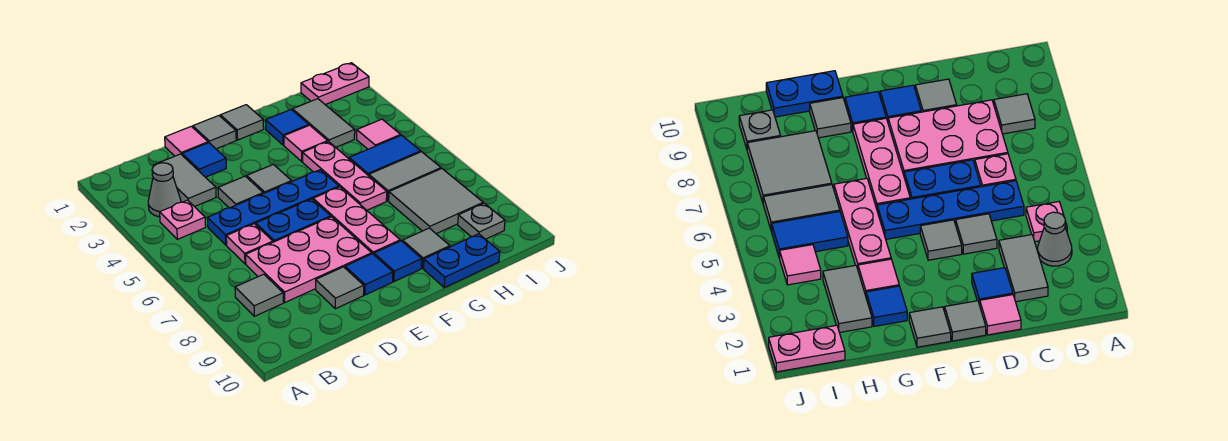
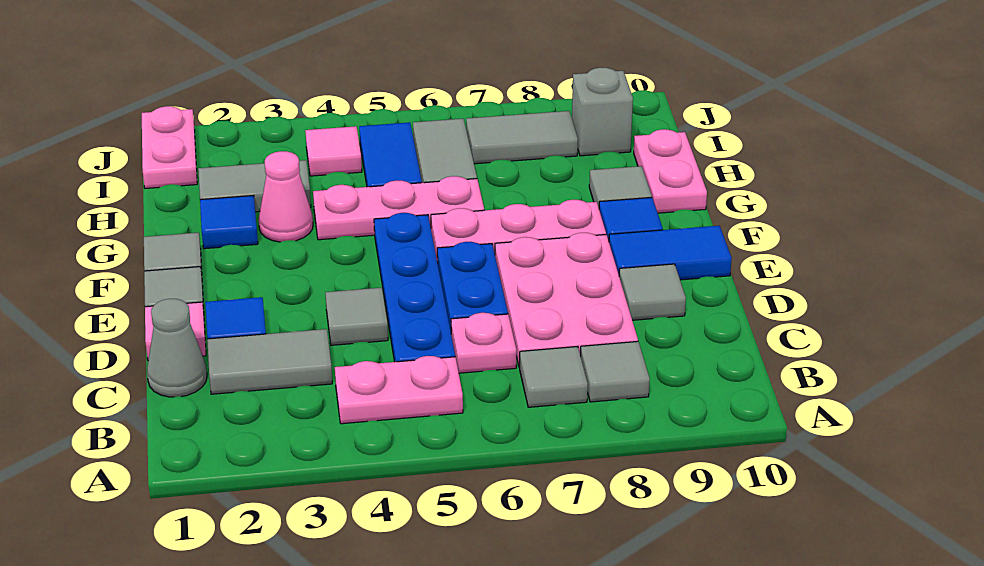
grey cone B3 level 1 -> grey cone C1 level 1
pink plate B4 level 1 -> pink plate B4:B5 level 1
grey tile E4 level 1 -> grey tile B7 level 1
blue tile E9 level 1 -> blue tile E9:E10 level 1
pink tile G3 level 1 -> pink cone G3 level 1
blue plate G10:H10 level 1 -> pink plate G10:H10 level 1
grey tile H7:I8 level 1 -> grey tile I7:I8 level 1
grey plate I9 level 1 -> grey brick I9 level 1

